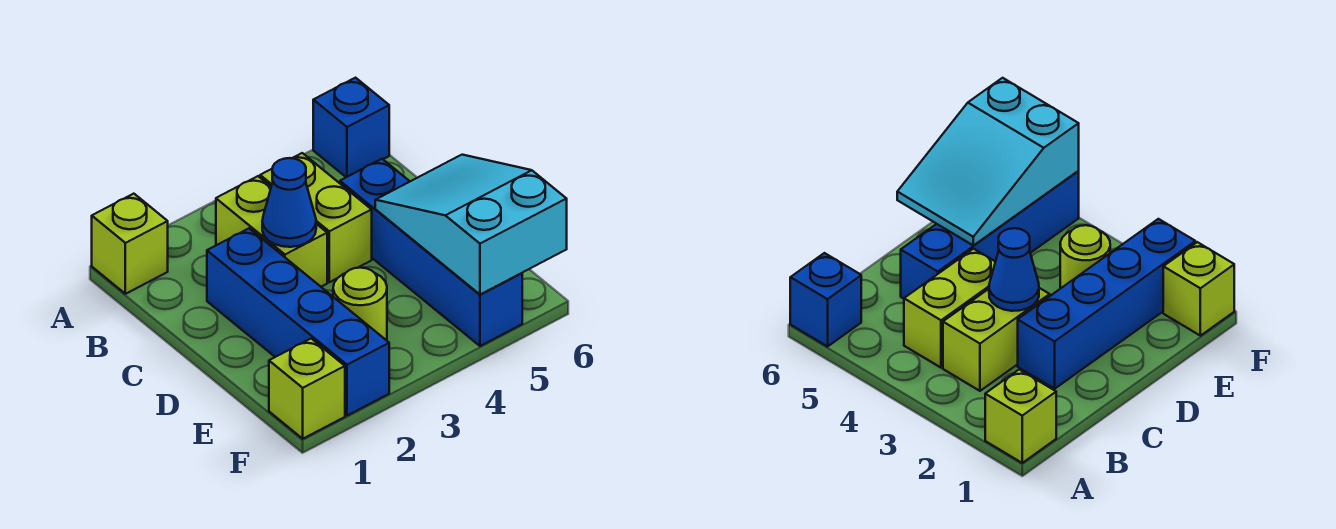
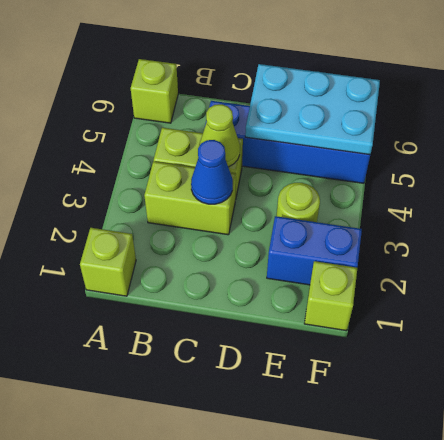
blue brick A6 level 1 -> lime brick A6 level 1
blue brick C2:F2 level 1 -> blue brick E2:F2 level 1
none -> lime cone C4 level 2
cyan slope D5:F6 level 2 top F -> cyan plate D5:F6 level 2

